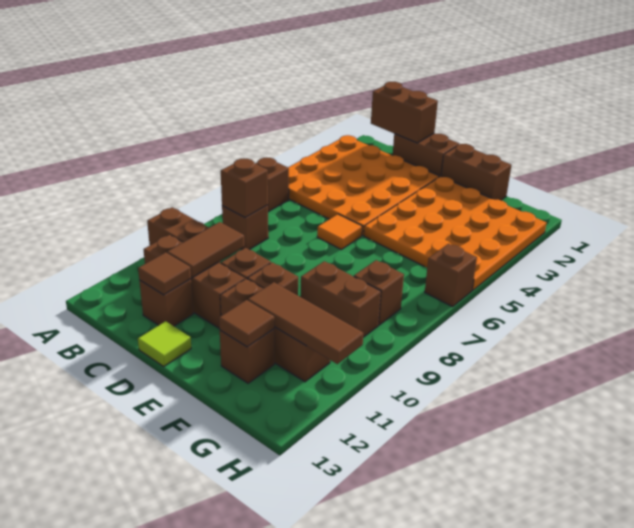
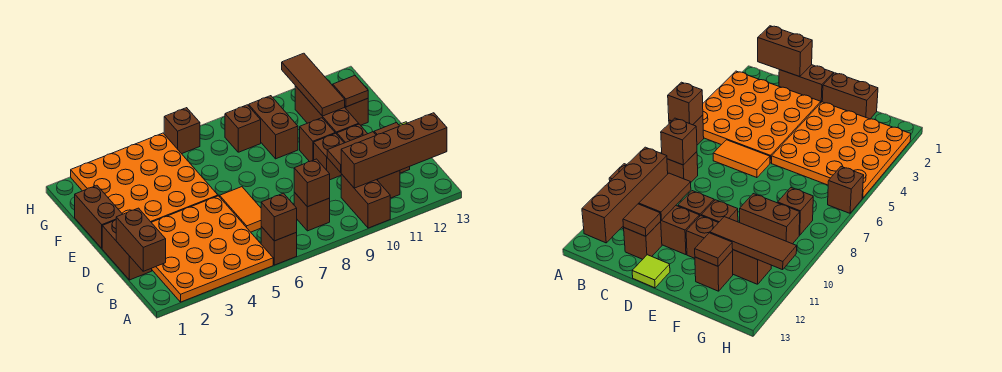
none -> brown brick A6 level 2
none -> brown brick B10:B13 level 2
orange tile D6 level 1 -> orange tile C6:D6 level 1

